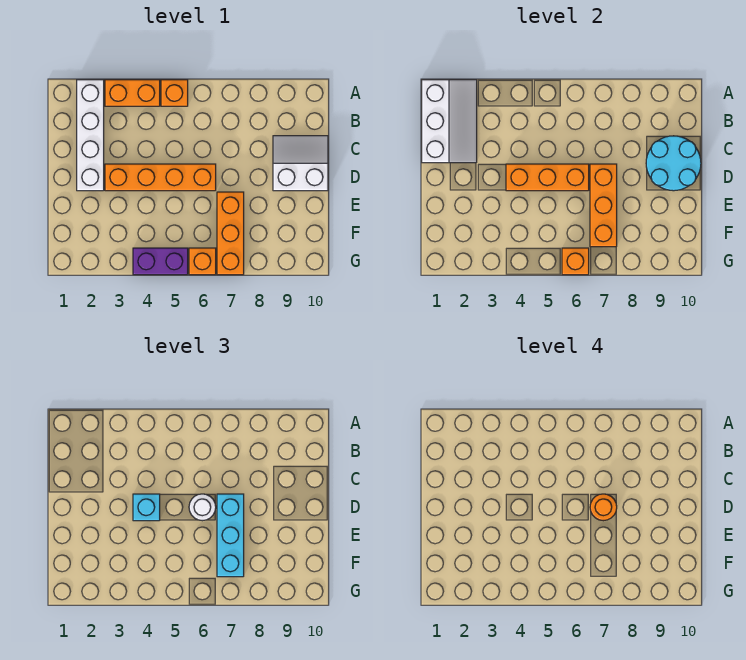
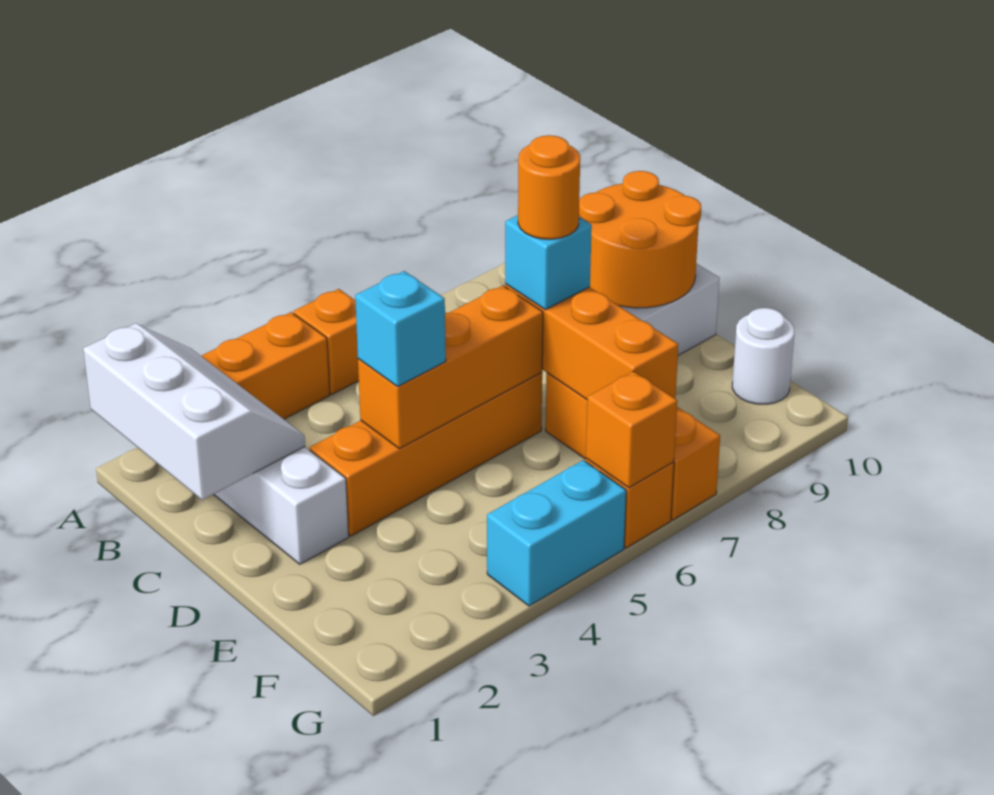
cyan round brick C9:D10 level 2 -> orange round brick C9:D10 level 2
white round brick D6 level 3 -> white round brick F10 level 1
cyan brick D7:F7 level 3 -> cyan brick D7 level 3
purple brick G4:G5 level 1 -> cyan brick G4:G5 level 1

